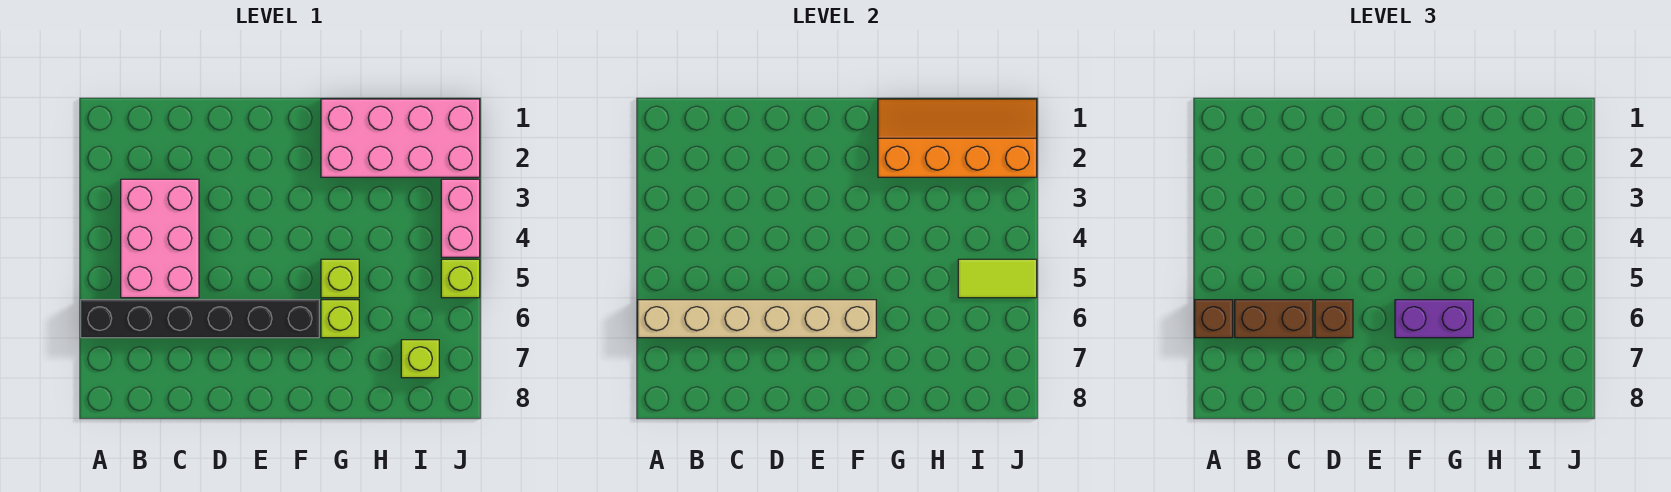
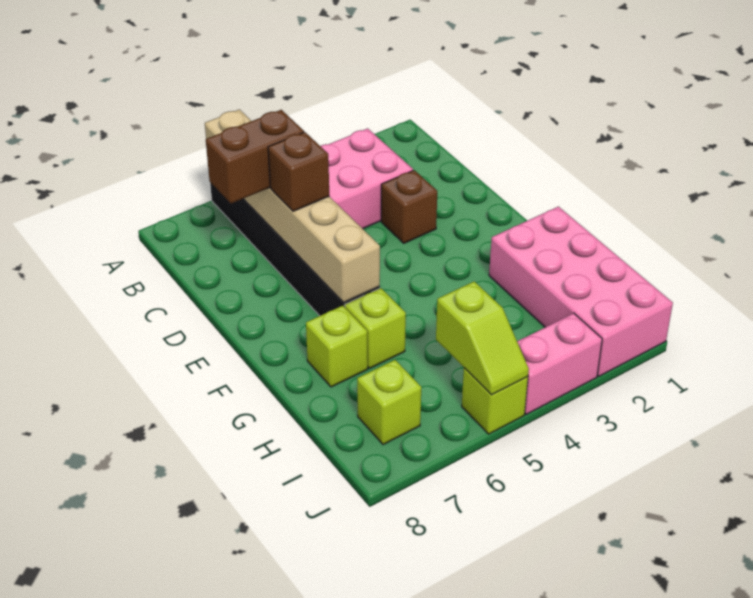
brown brick A6 level 3 -> brown brick D3 level 1
brown brick B6:C6 level 3 -> brown brick C6:C7 level 3
purple brick F6:G6 level 3 -> none
orange slope G1:J2 level 2 top 2 -> none
lime brick G5 level 1 -> lime brick G7 level 1
lime tile I5:J5 level 2 -> lime slope I5:J5 level 2 top I

